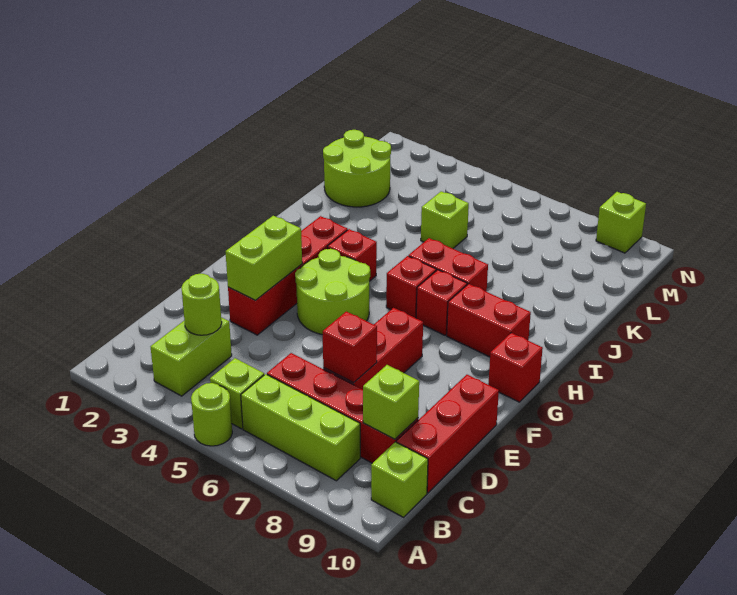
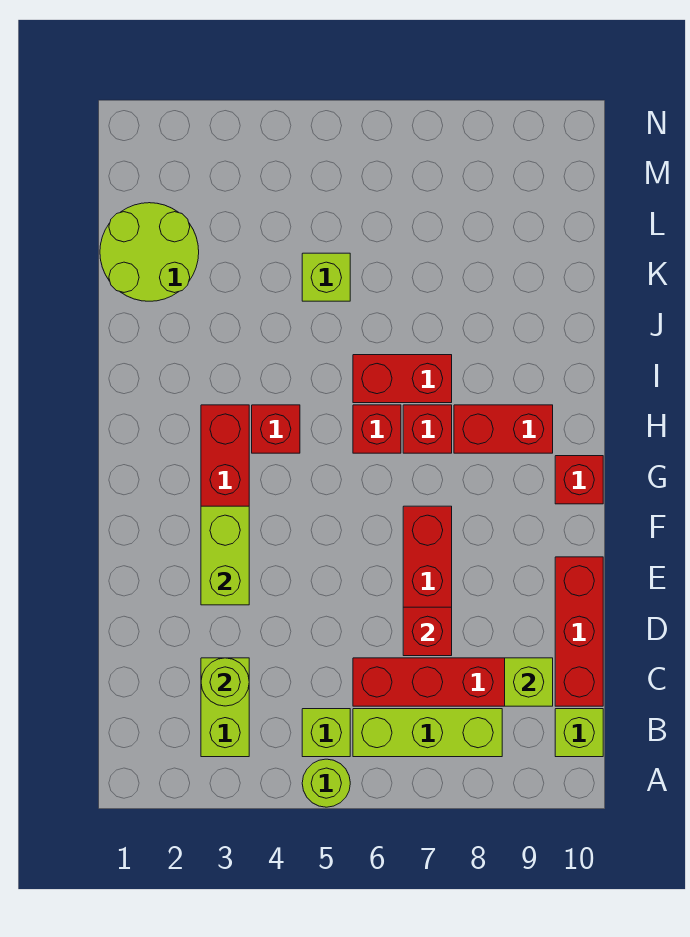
lime round brick F4:G5 level 1 -> none
lime brick N9 level 1 -> none

